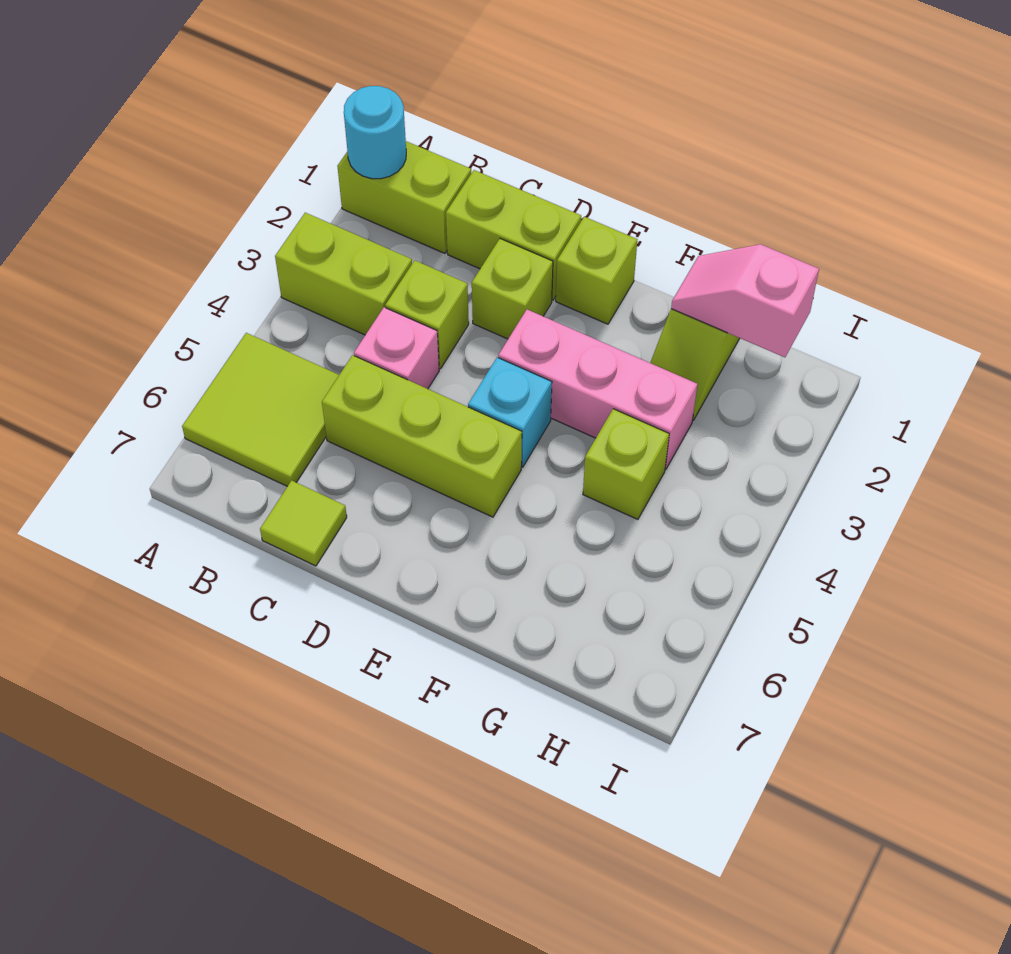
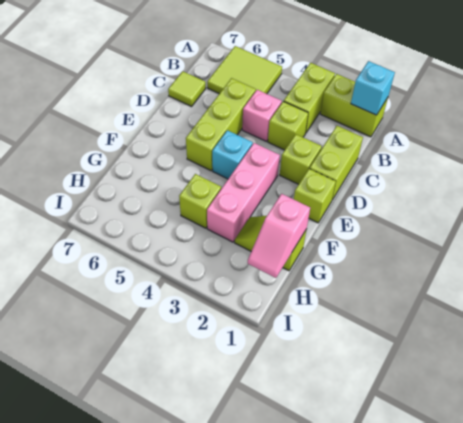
lime brick A1:B1 level 1 -> lime brick A1:A2 level 1
cyan round brick A1 level 2 -> cyan brick A1 level 2
pink slope G1:H1 level 2 top H -> pink slope G1:H1 level 2 top G

